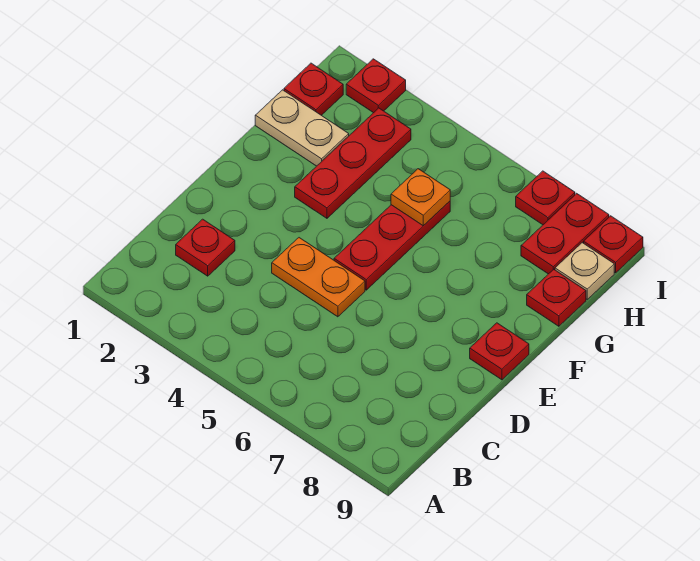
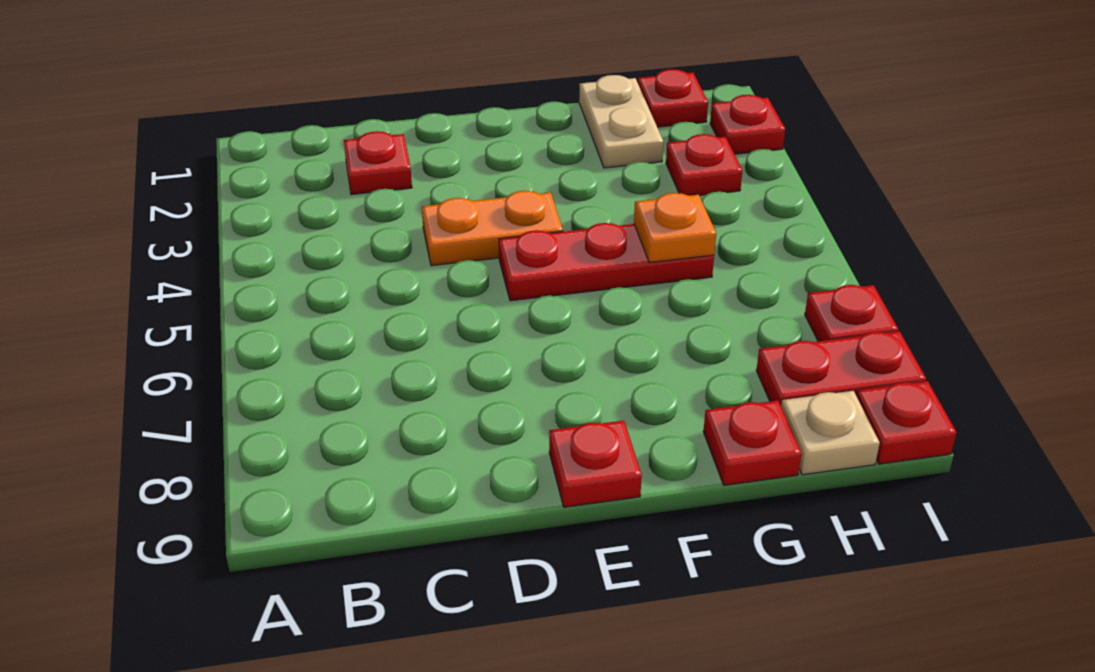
orange plate D4:D5 level 1 -> orange plate D4:E4 level 1
red plate F3:H3 level 1 -> red plate H3 level 1

